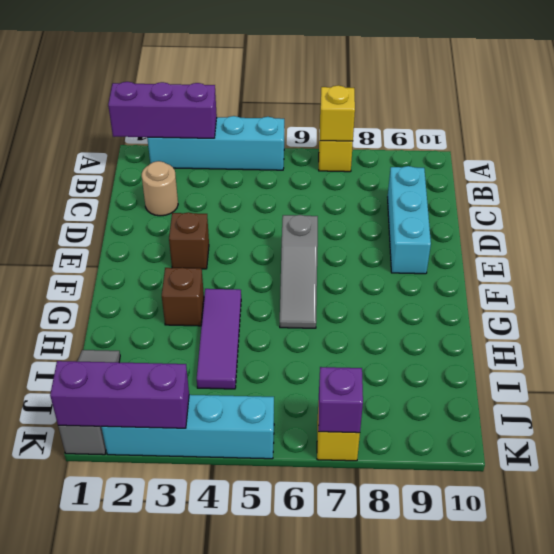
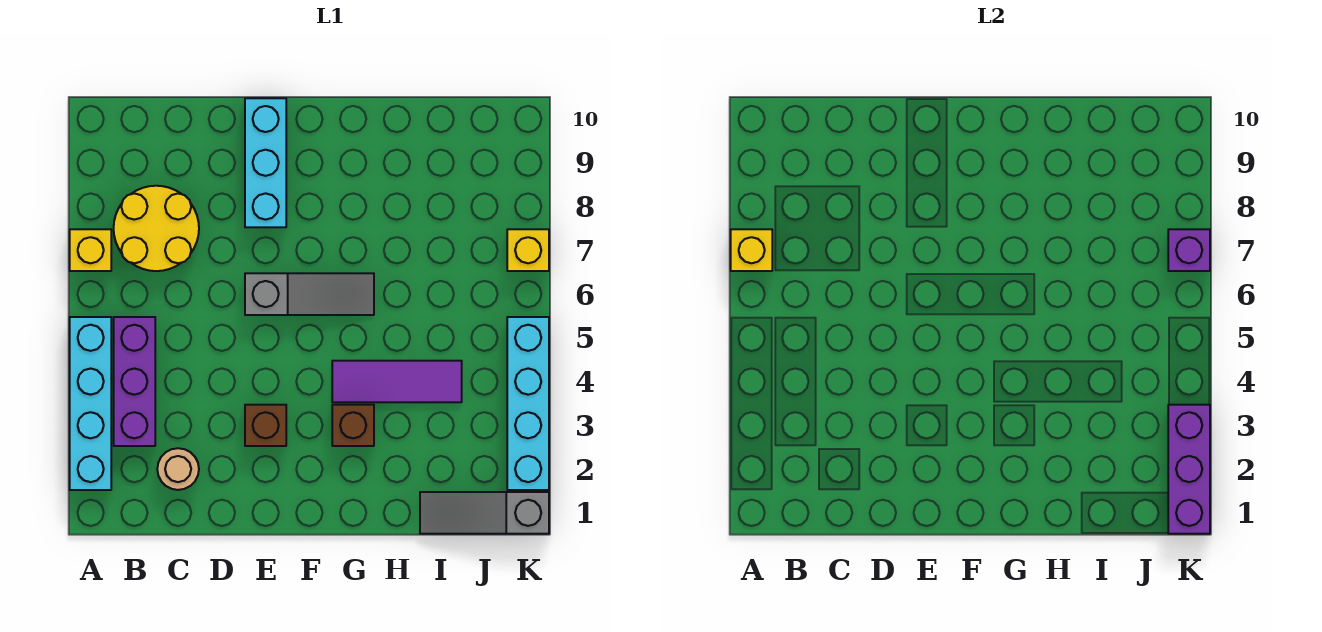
purple brick A1:A3 level 2 -> purple brick B3:B5 level 1
none -> yellow round brick B7:C8 level 1
cyan brick C9:E9 level 1 -> cyan brick E8:E10 level 1

